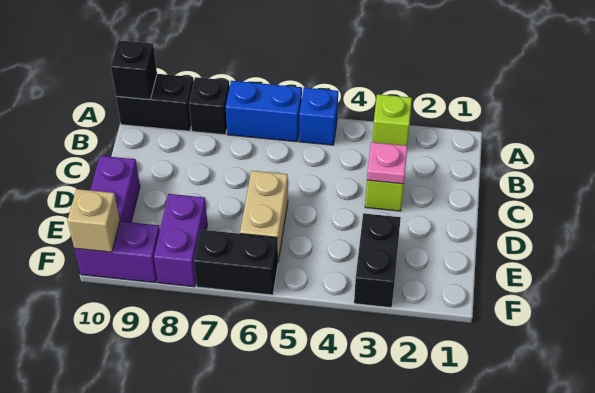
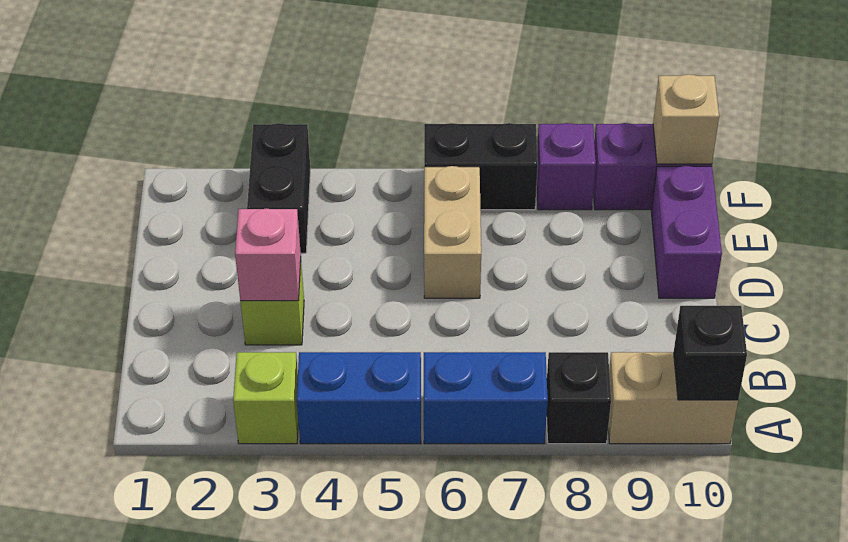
blue brick A5 level 1 -> blue brick A4:A5 level 1
black brick A9:A10 level 1 -> tan brick A9:A10 level 1
pink plate C3 level 2 -> pink brick C3 level 2
purple brick E8:F8 level 1 -> purple brick F8 level 1

